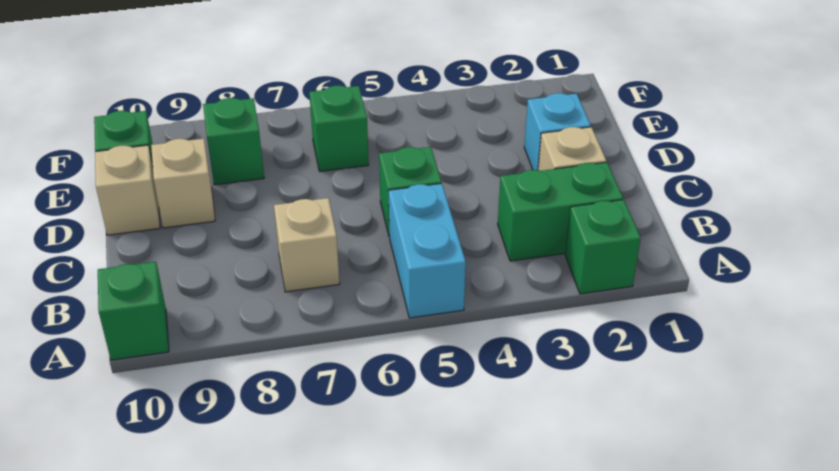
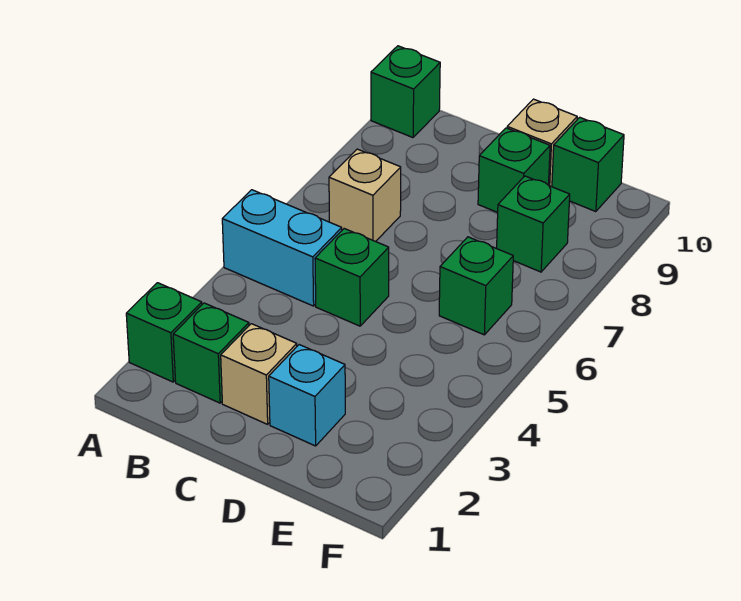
green brick B2:B3 level 1 -> green brick B2 level 1
tan brick D9 level 1 -> green brick D9 level 1

